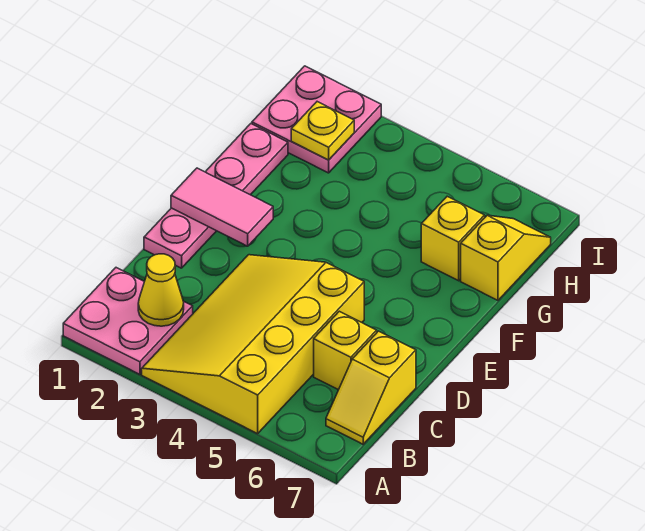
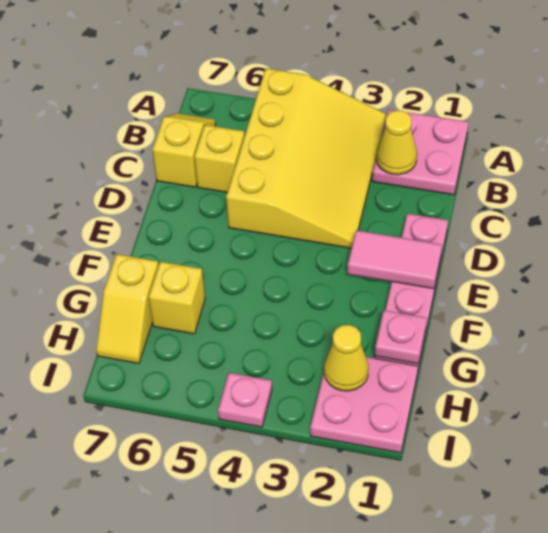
none -> pink plate G1 level 2
yellow plate H2 level 2 -> yellow cone H2 level 2
none -> pink plate I4 level 1

